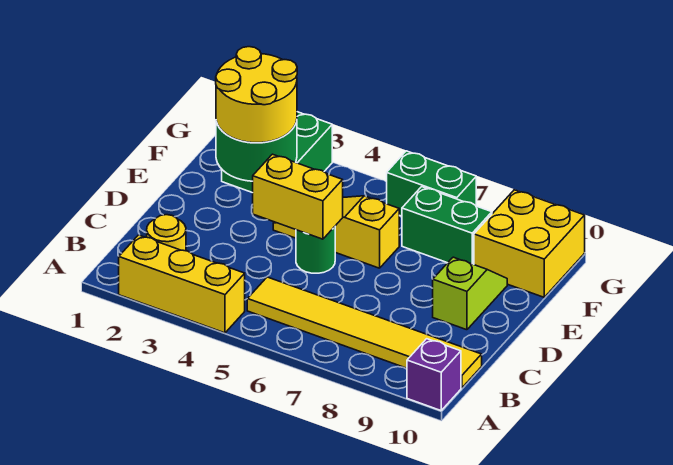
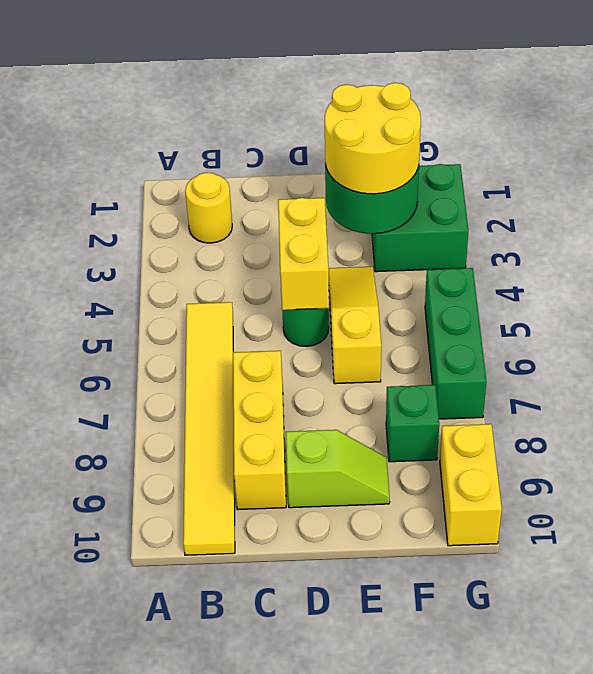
yellow brick A2:A4 level 1 -> yellow brick C7:C9 level 1
purple brick A10 level 1 -> none
green brick F7:F8 level 1 -> green brick F8 level 1
yellow brick F9:G10 level 1 -> yellow brick G9:G10 level 1
green brick G6:G7 level 1 -> green brick G5:G7 level 1

